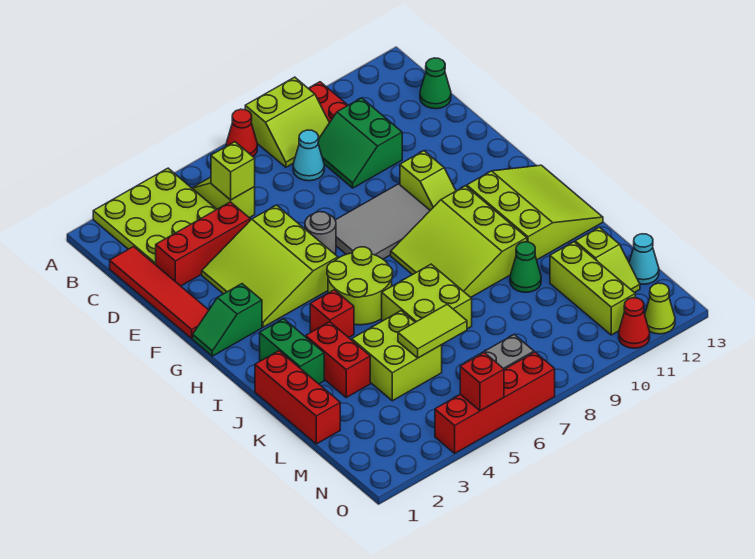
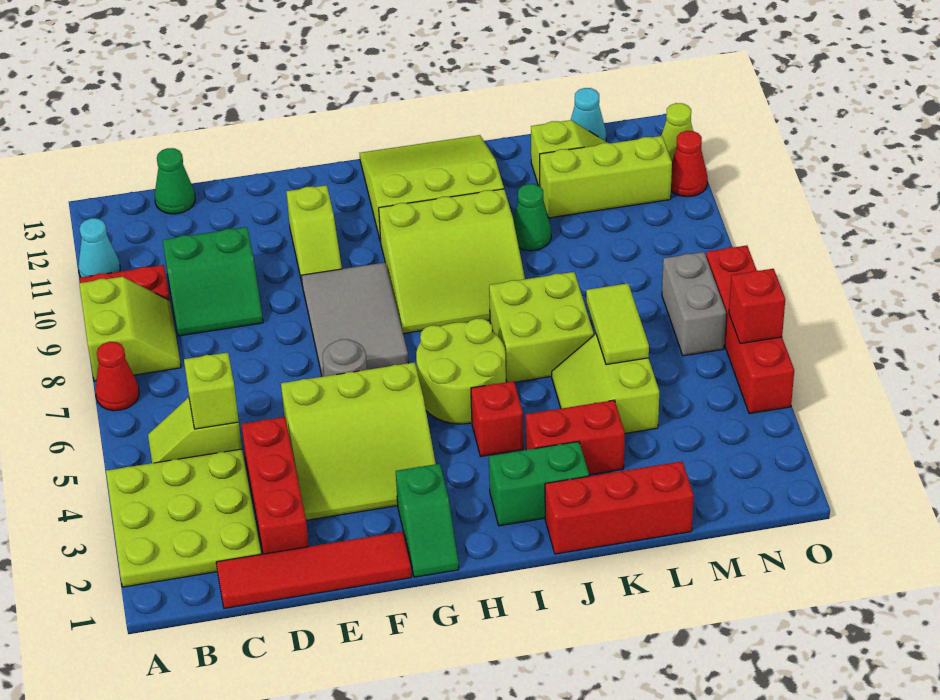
cyan cone C8 level 1 -> cyan cone A11 level 1
lime slope F10:G10 level 1 top F -> lime slope F10:F11 level 1 top 11
lime brick K4:L5 level 1 -> lime slope K4:L5 level 1 top L

